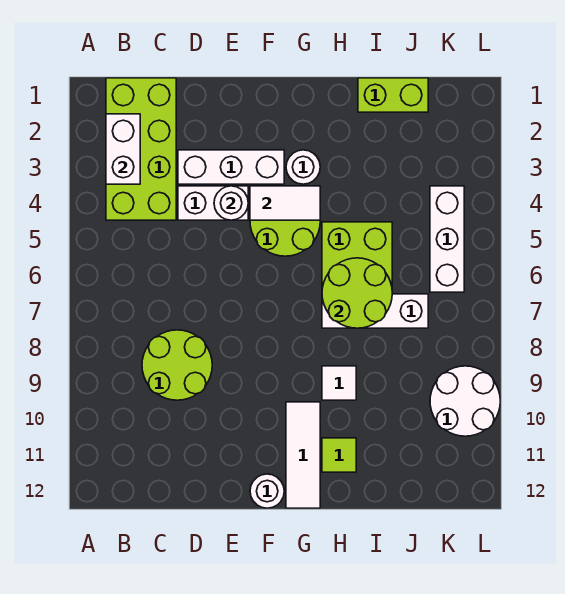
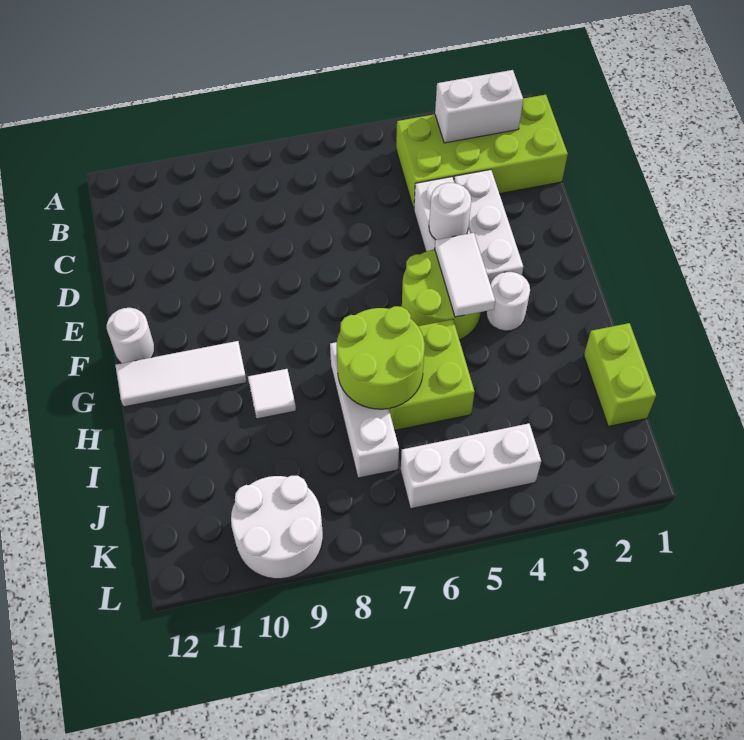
lime round brick C8:D9 level 1 -> none
lime tile H11 level 1 -> none

